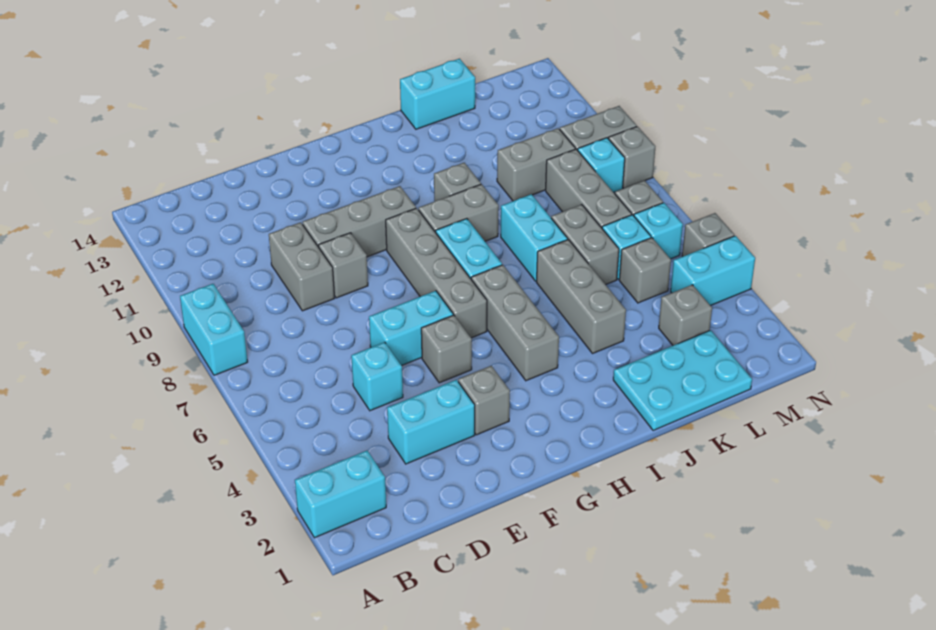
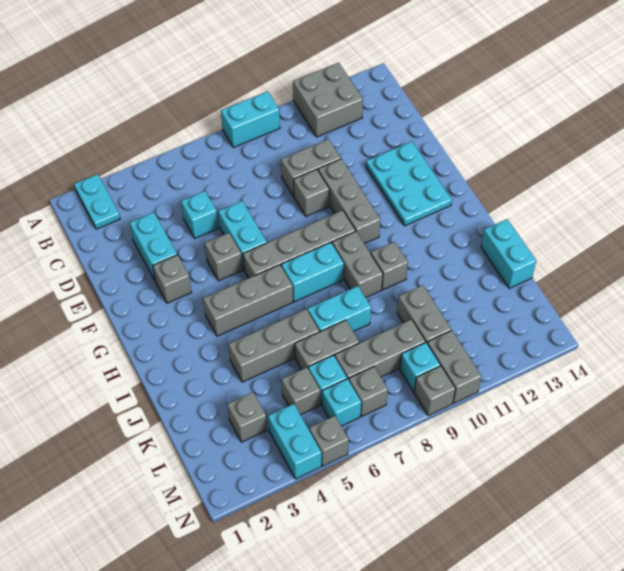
cyan brick A2:B2 level 1 -> cyan plate A2:B2 level 1
none -> grey brick A11:B12 level 1
cyan plate J1:L2 level 1 -> cyan plate E12:G13 level 1

